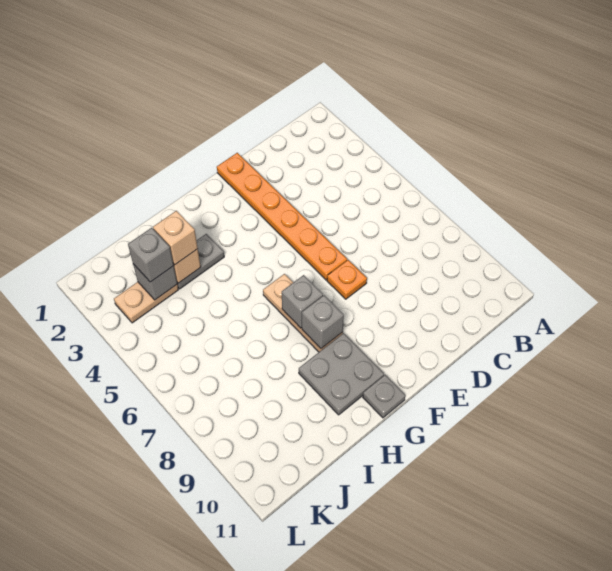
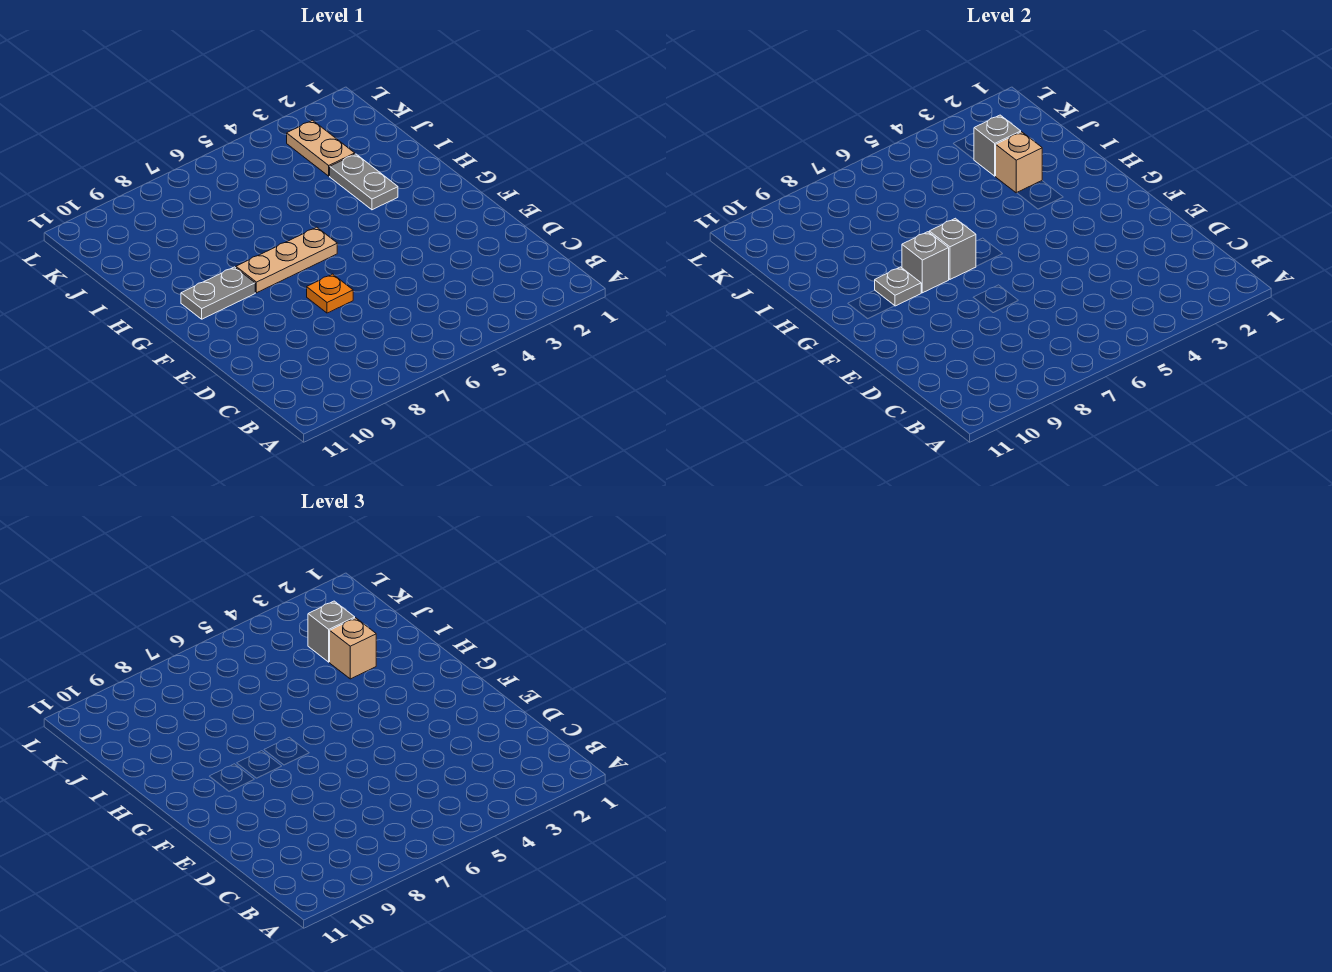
orange plate E1:E6 level 1 -> none
grey plate G9:H10 level 1 -> grey plate G9:G10 level 1
grey plate G11 level 1 -> grey plate G9 level 2

